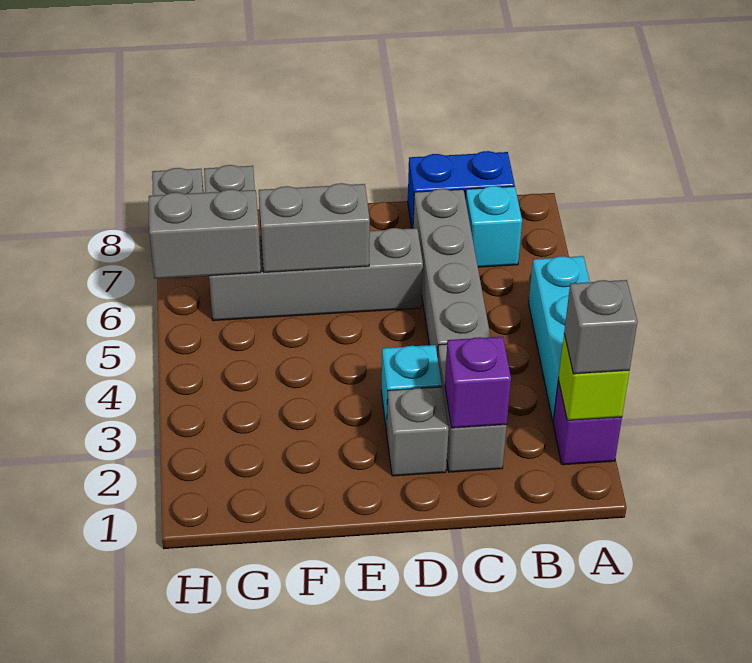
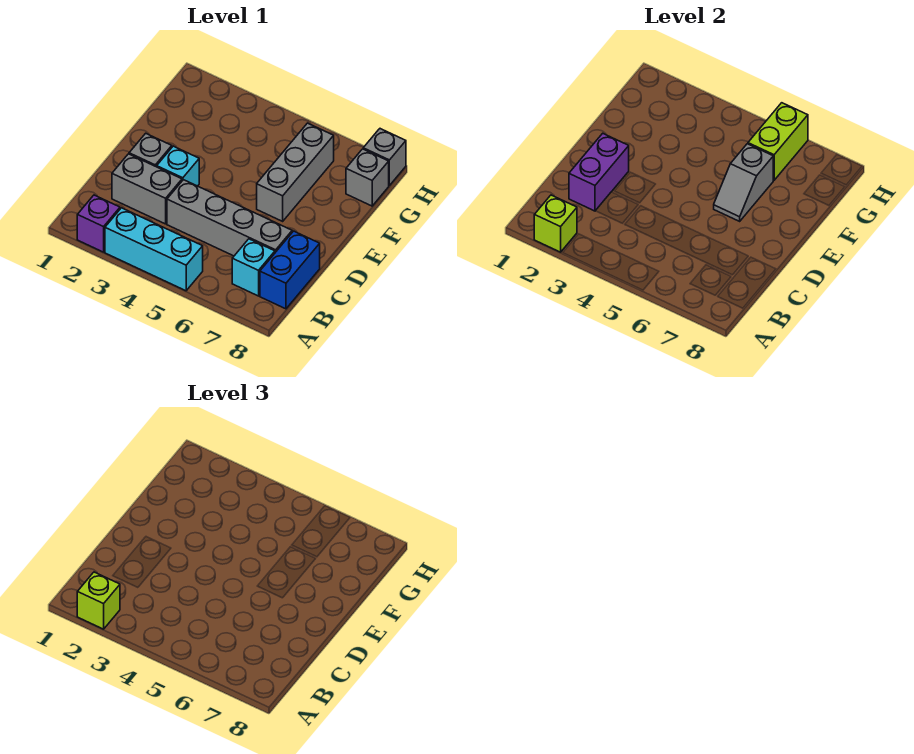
grey brick A2 level 3 -> lime brick A2 level 3
purple brick C2 level 2 -> purple brick C2:D2 level 2
grey brick D6:G6 level 1 -> grey brick E6:G6 level 1
grey brick E6:F6 level 2 -> grey slope E6:F6 level 2 top F
grey brick G6:H6 level 2 -> lime brick G6:H6 level 2

